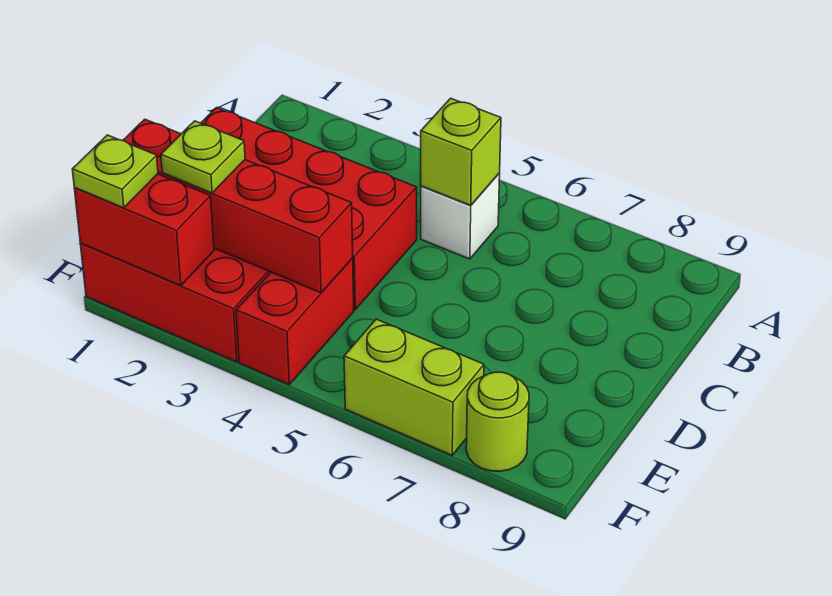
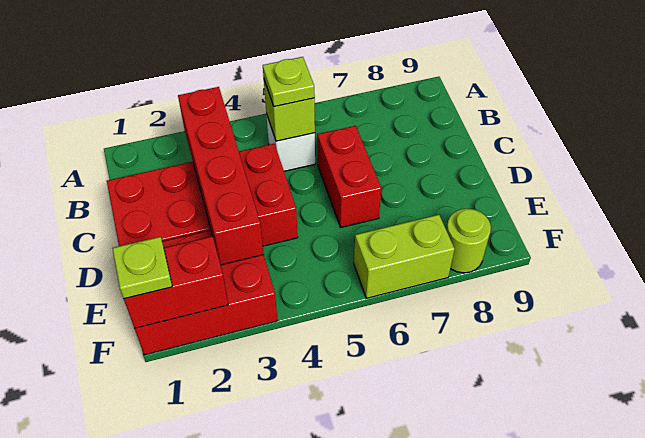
red brick E1:E4 level 2 -> red brick B3:E3 level 2
lime plate E2 level 3 -> lime plate B5 level 3
red brick E4:F4 level 1 -> red brick C6:D6 level 1

